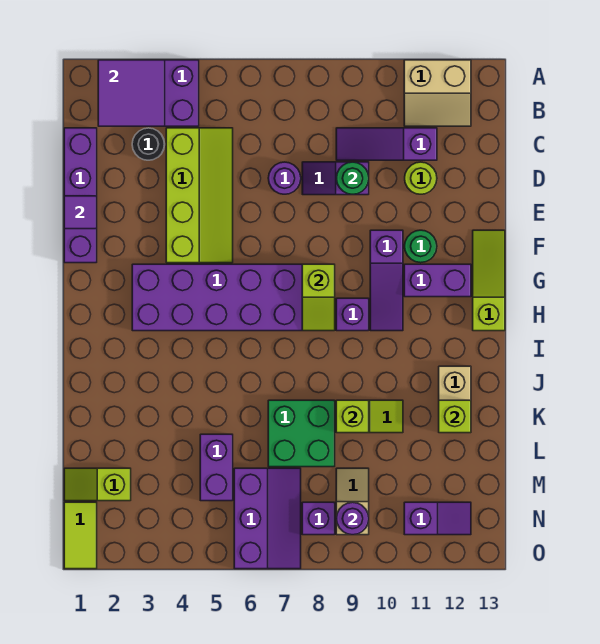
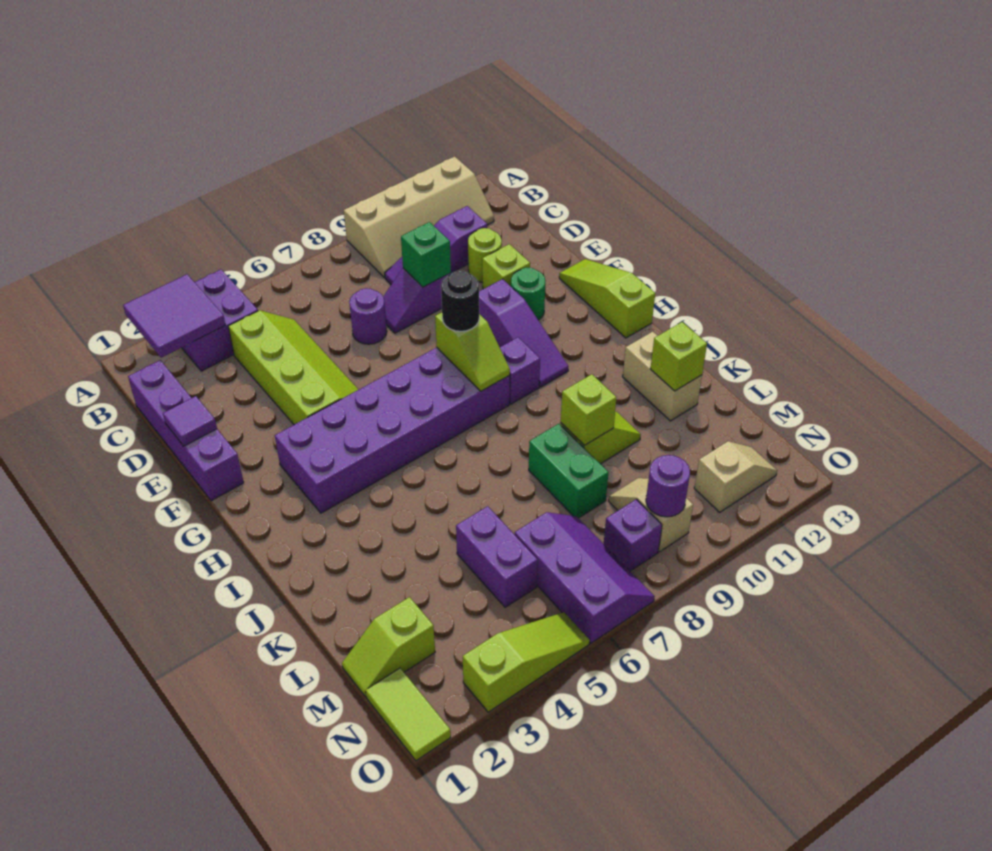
tan slope A11:B12 level 1 top A -> tan slope A9:B12 level 1 top A
black round brick C3 level 1 -> black round brick G8 level 3
green round brick D9 level 2 -> green brick D9 level 2
none -> lime brick E11 level 1
purple brick G11:G12 level 1 -> none
green brick K7:L8 level 1 -> green brick K8:L8 level 1
purple slope N11:N12 level 1 top 11 -> tan slope N11:N12 level 1 top 11
none -> lime slope O3:O5 level 1 top 3

